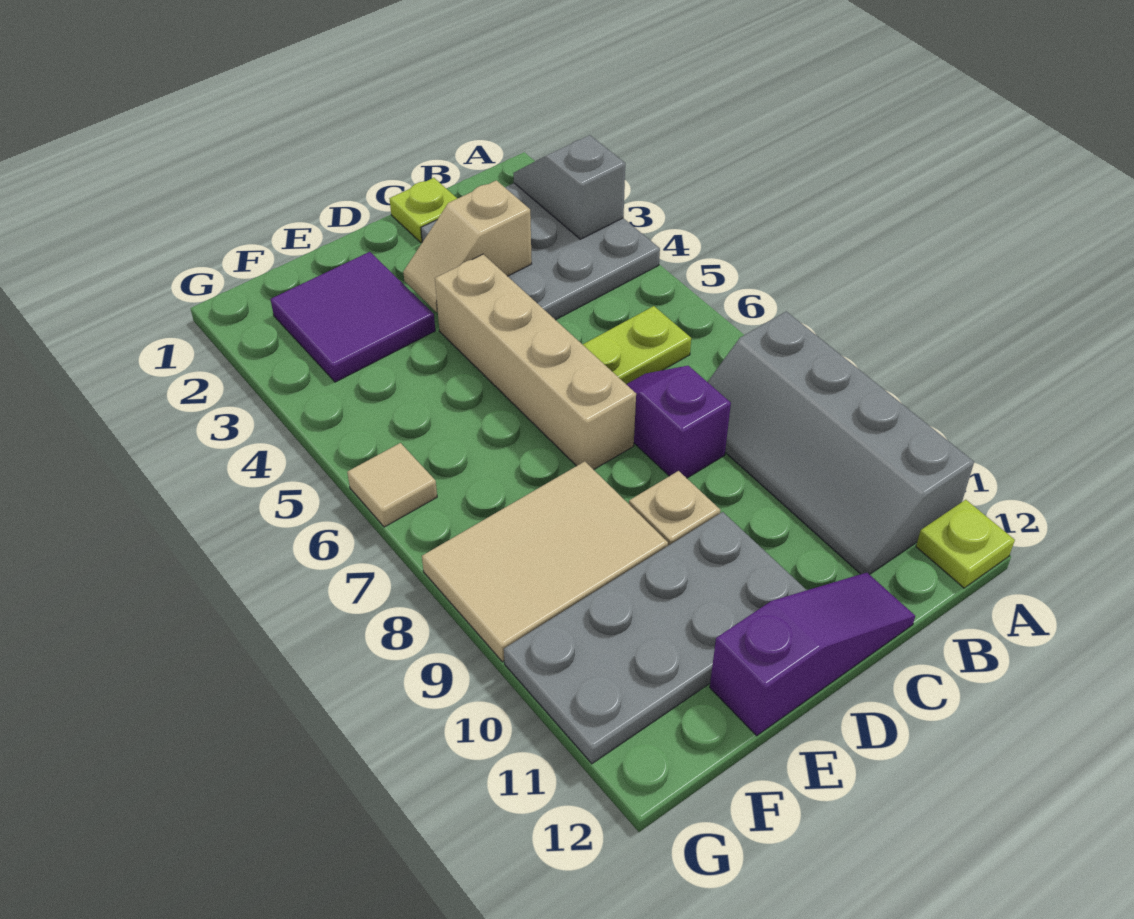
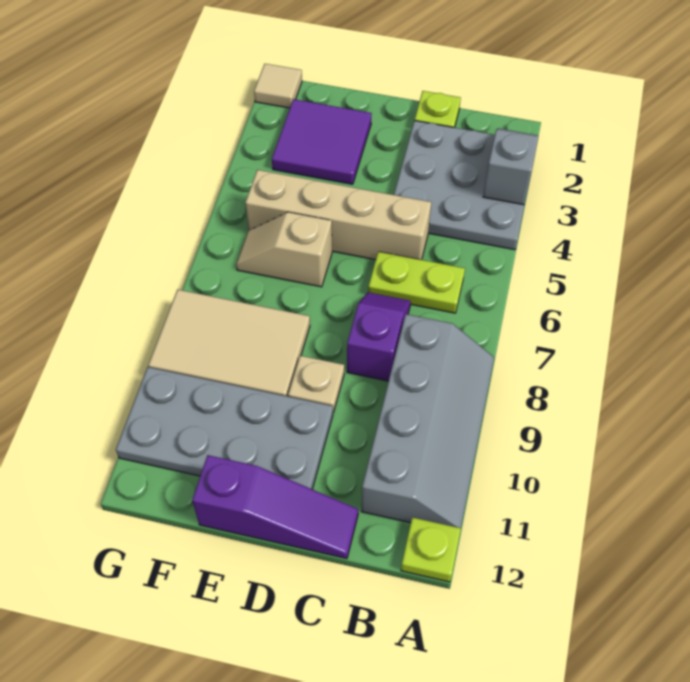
grey slope A8:B11 level 1 top A -> grey slope A8:B11 level 1 top B
tan slope C3:D3 level 2 top C -> tan slope E6:F6 level 1 top E
tan brick D4:D7 level 1 -> tan brick C5:F5 level 1
tan tile G6 level 1 -> tan tile G1 level 1

